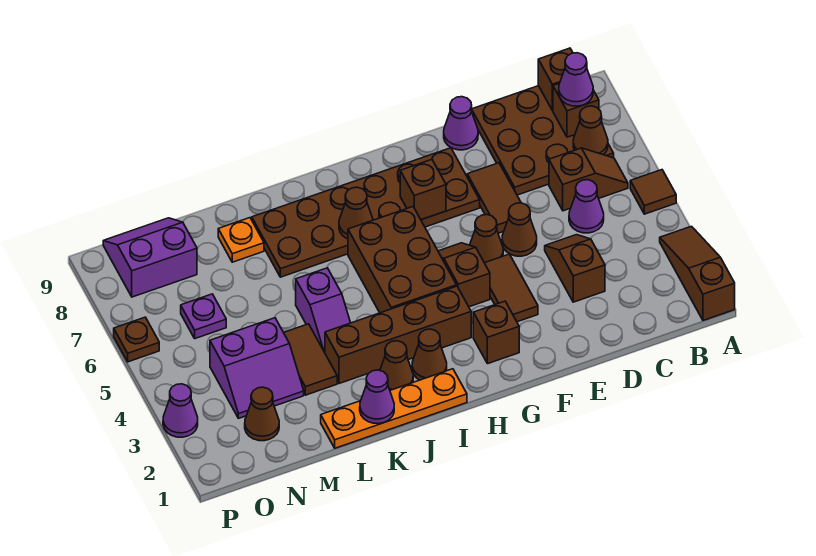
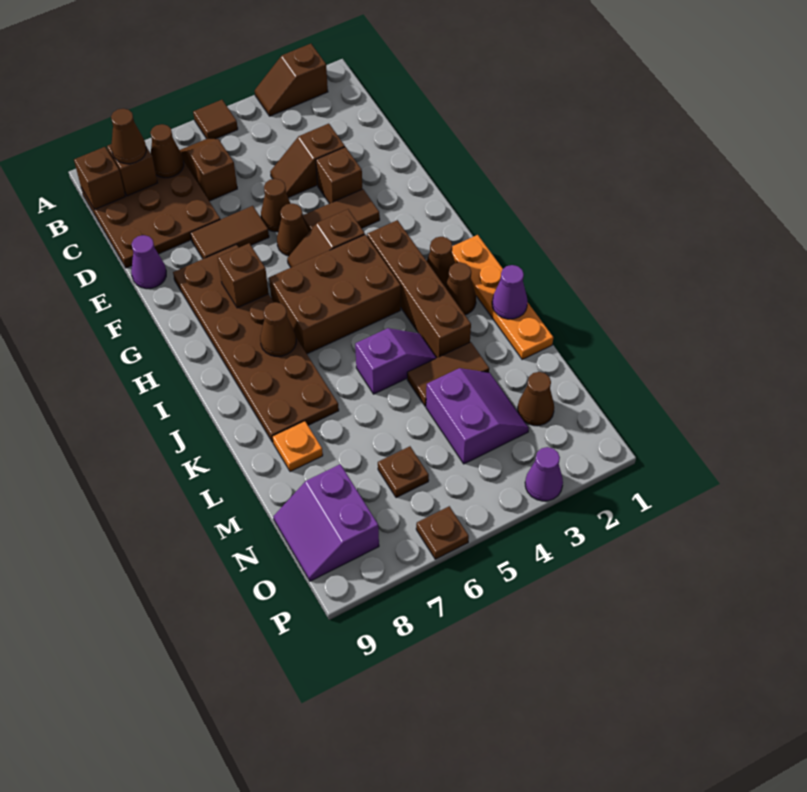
brown slope A1:A3 level 1 top 1 -> brown slope A2:A3 level 1 top 2
purple cone B8 level 3 -> brown cone B8 level 3
purple cone C5 level 1 -> none
brown brick G2 level 1 -> brown brick E3 level 1
purple plate N6 level 1 -> brown plate N6 level 1

